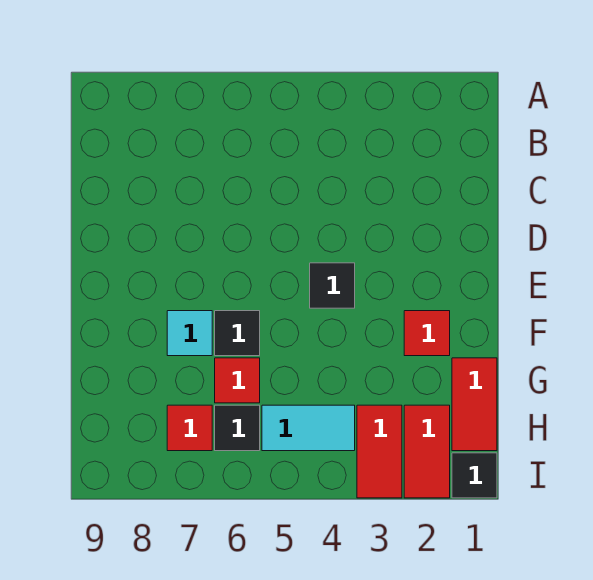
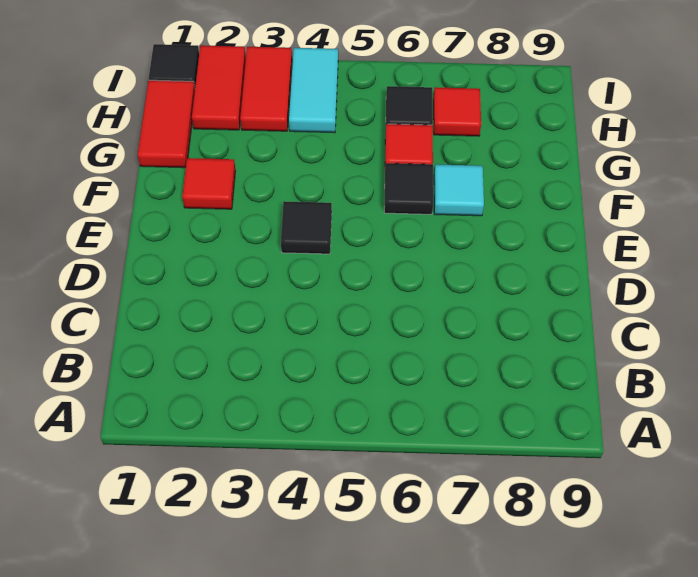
cyan tile H4:H5 level 1 -> cyan tile H4:I4 level 1

